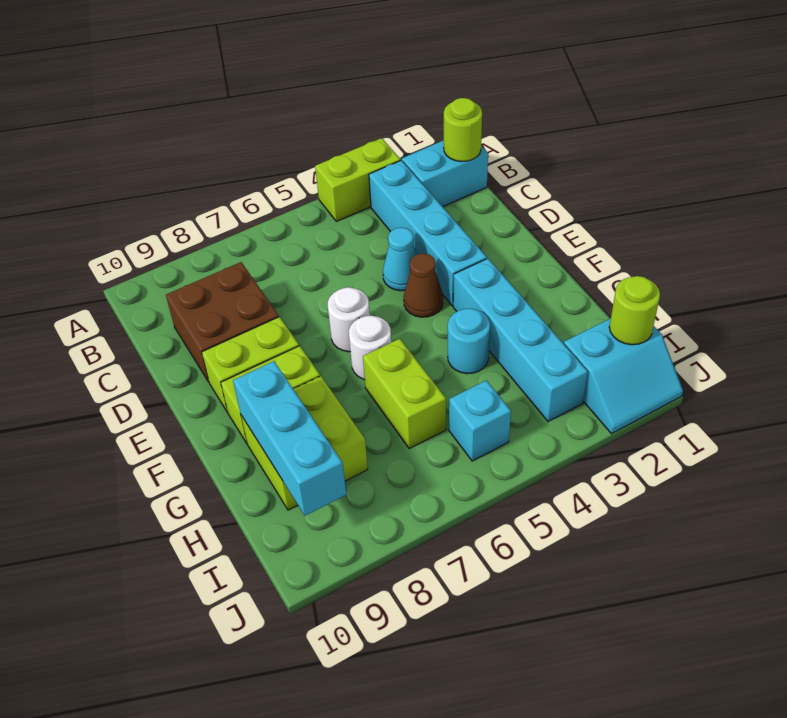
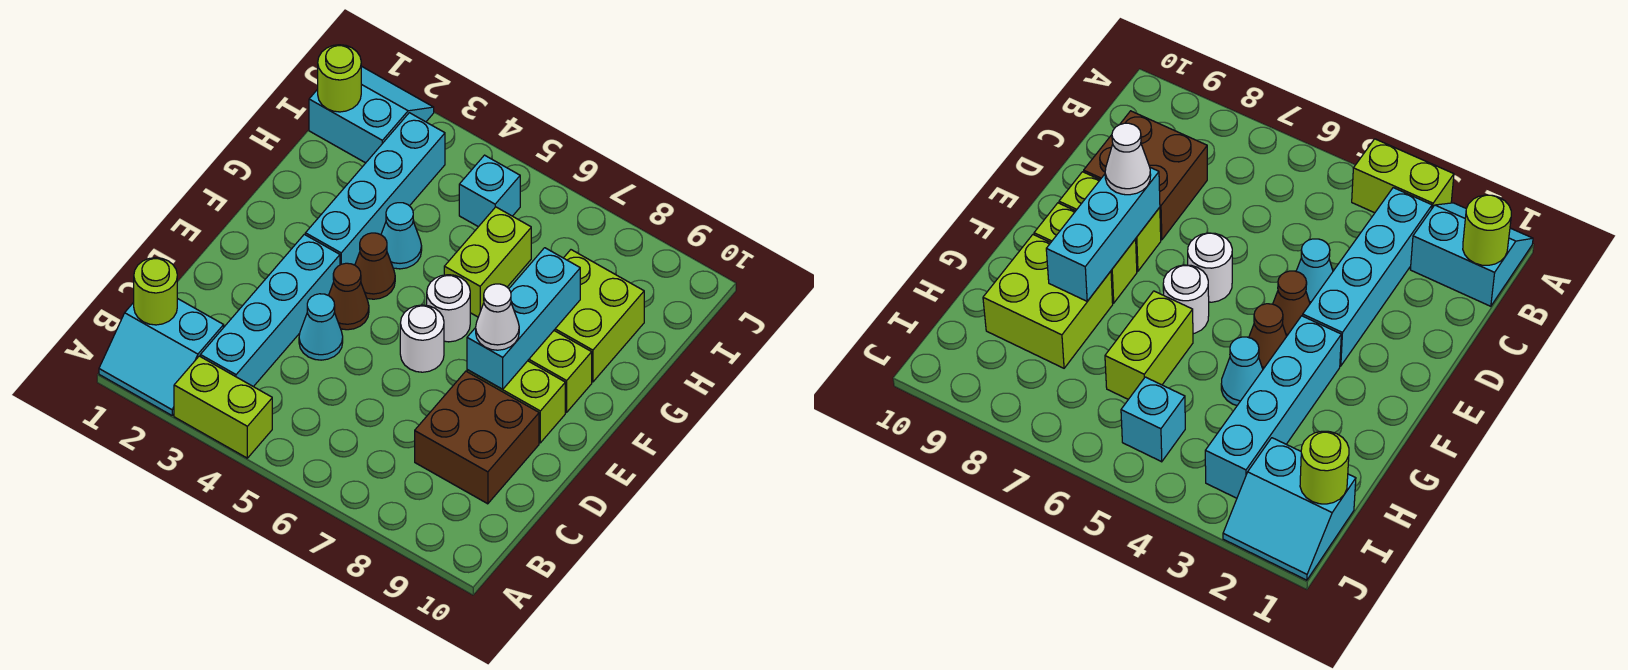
none -> white cone E8 level 3
none -> brown cone F4 level 1
cyan round brick G4 level 1 -> cyan cone G4 level 1
cyan brick G9:I9 level 2 -> cyan brick E8:G8 level 2

